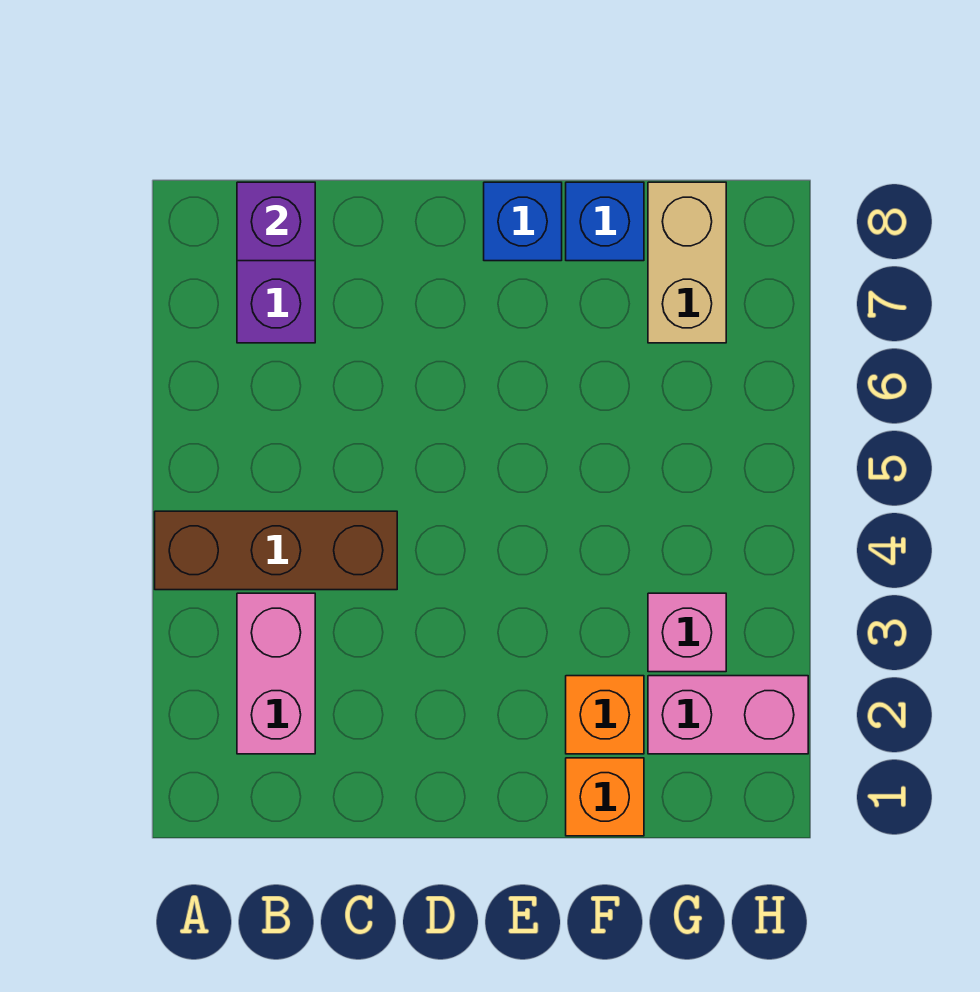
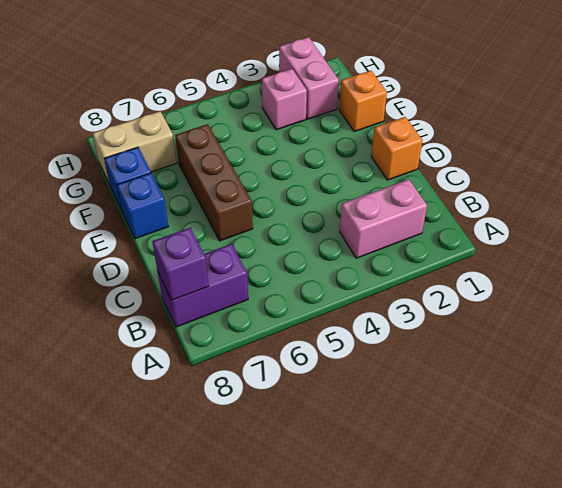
brown brick A4:C4 level 1 -> brown brick D6:F6 level 1
orange brick F2 level 1 -> orange brick D1 level 1

